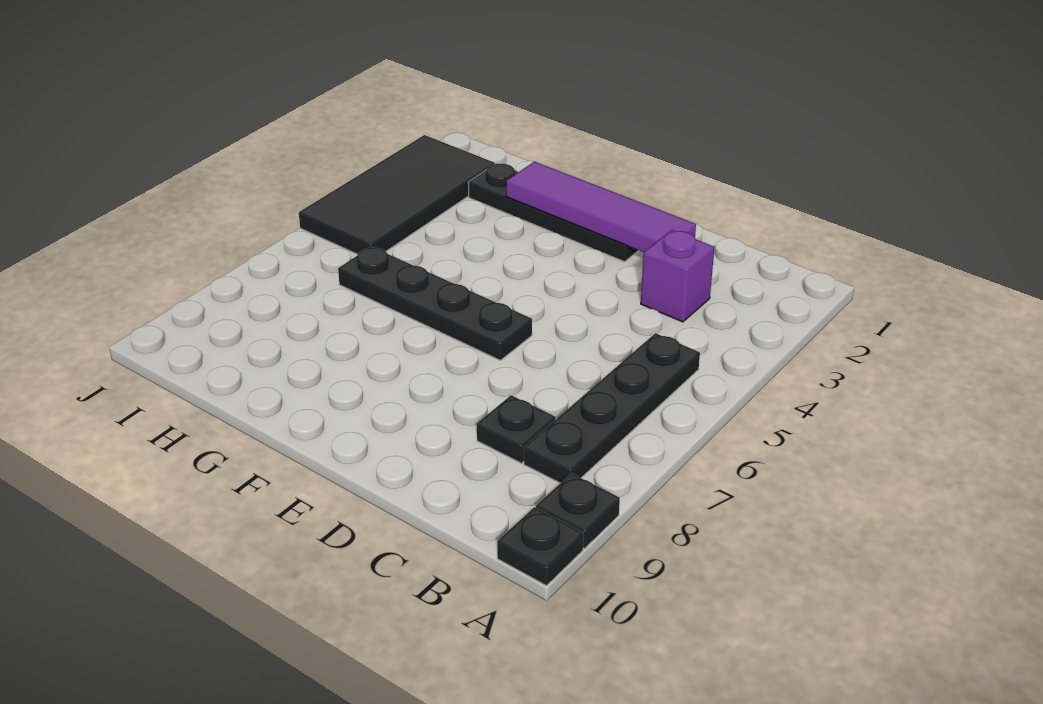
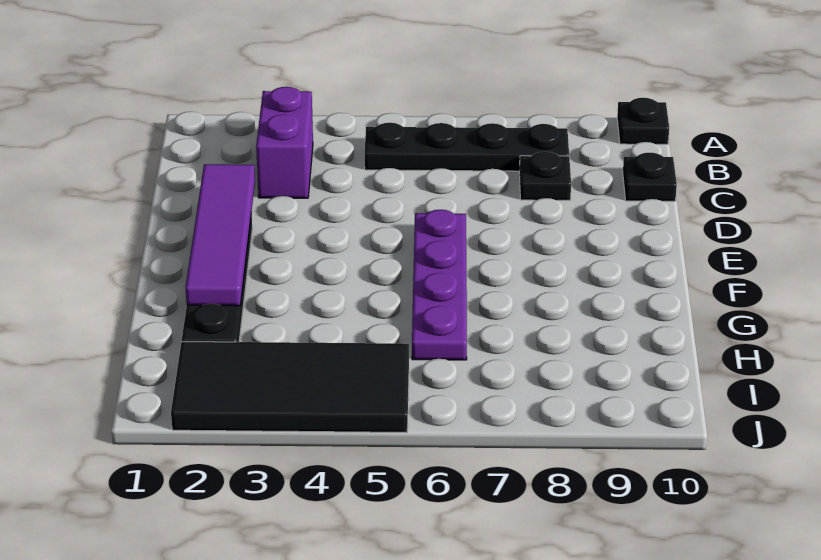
black plate A9 level 1 -> black plate C10 level 1
purple brick C3 level 1 -> purple brick B3:C3 level 1
black plate E6:H6 level 1 -> purple plate E6:H6 level 1

